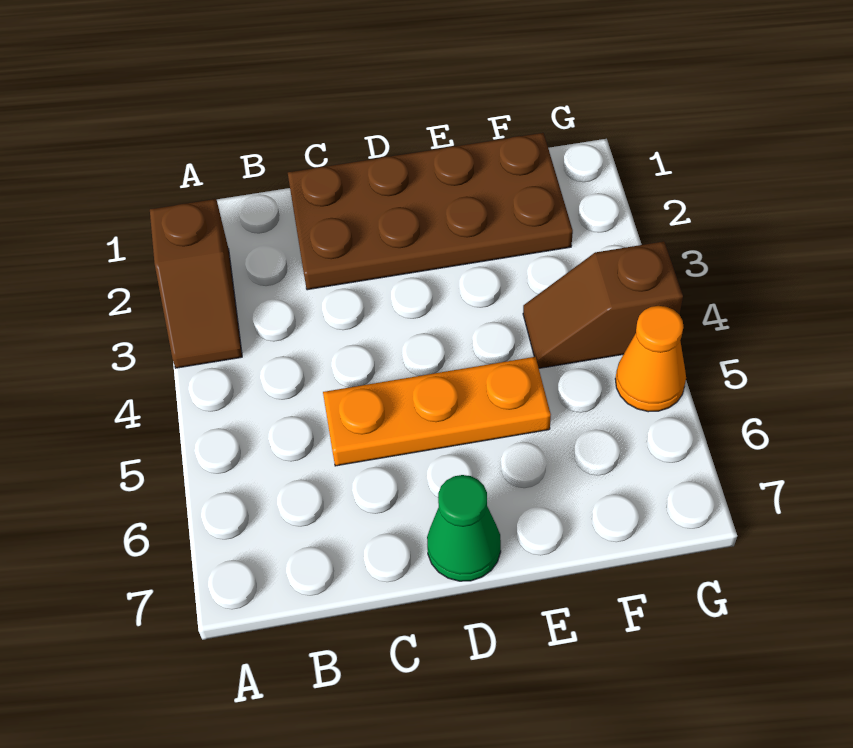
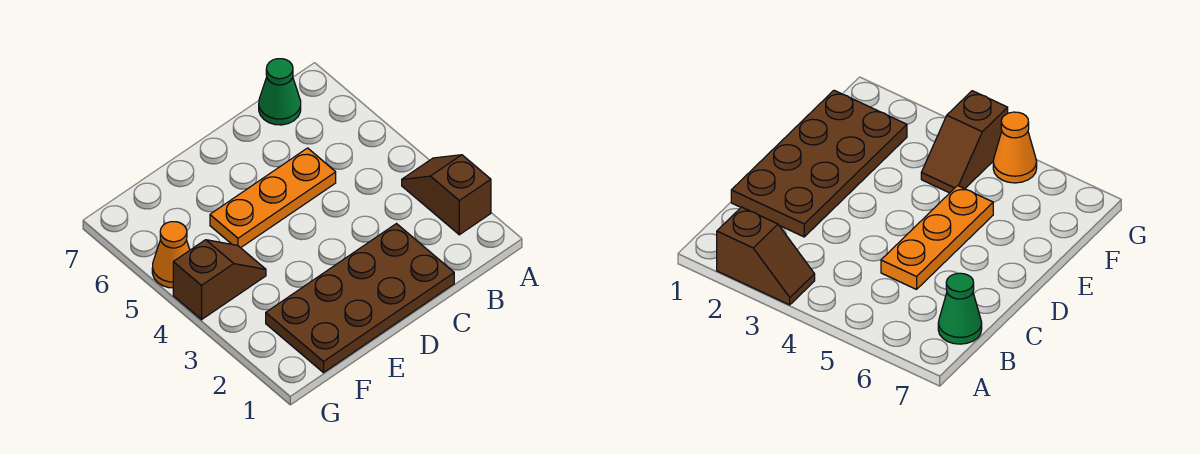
green cone D7 level 1 -> green cone B7 level 1

